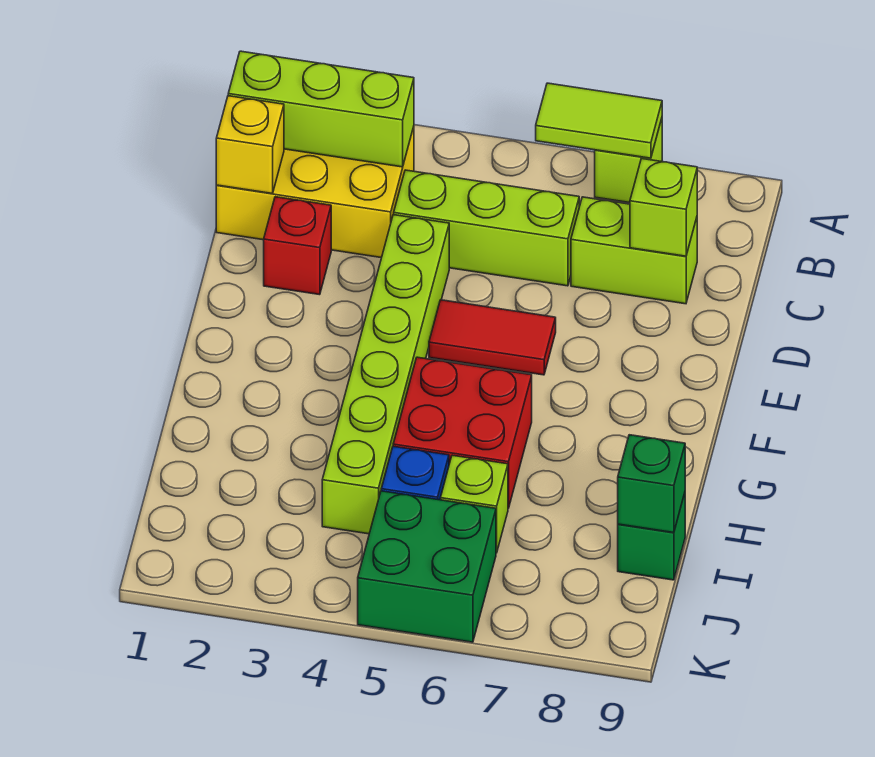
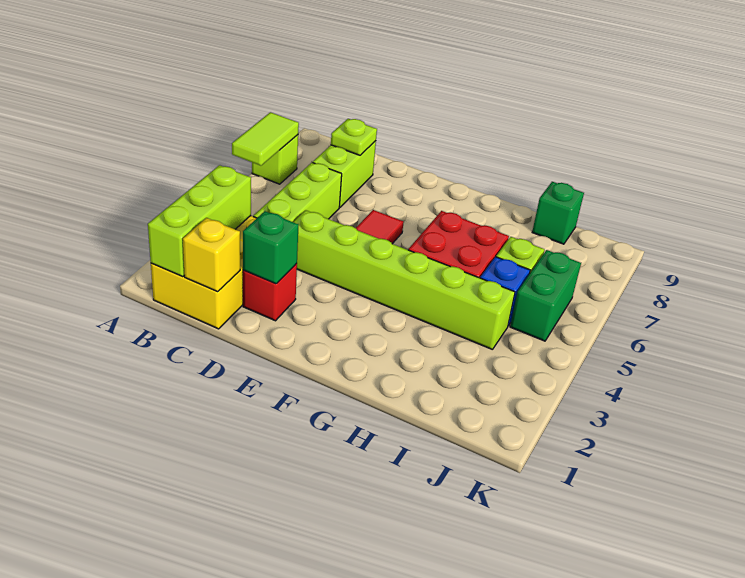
lime brick C8 level 2 -> lime plate C8 level 2
green brick I9 level 2 -> green brick D2 level 2
green brick J5:K6 level 1 -> green brick J5:J6 level 1

